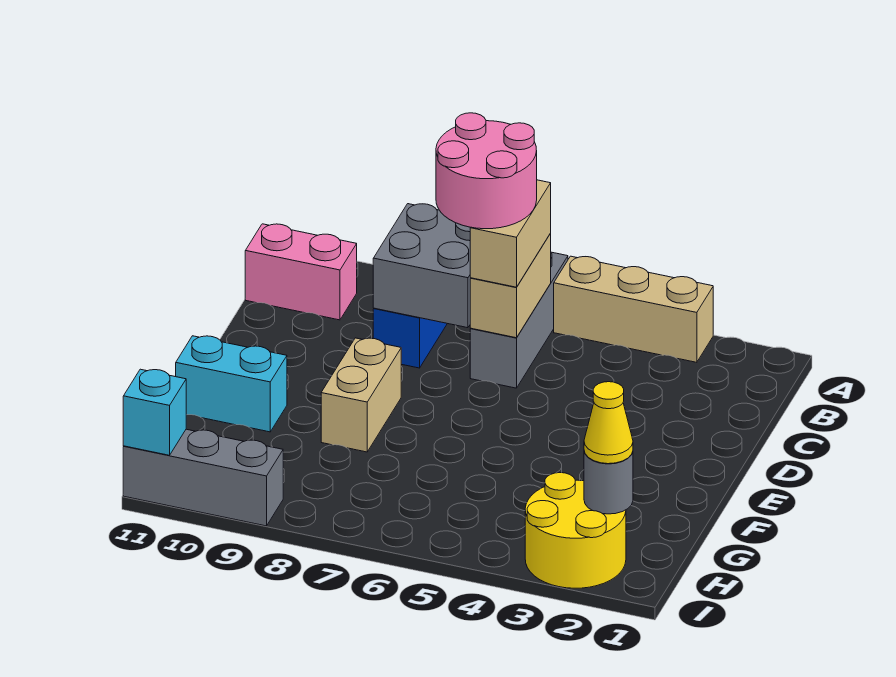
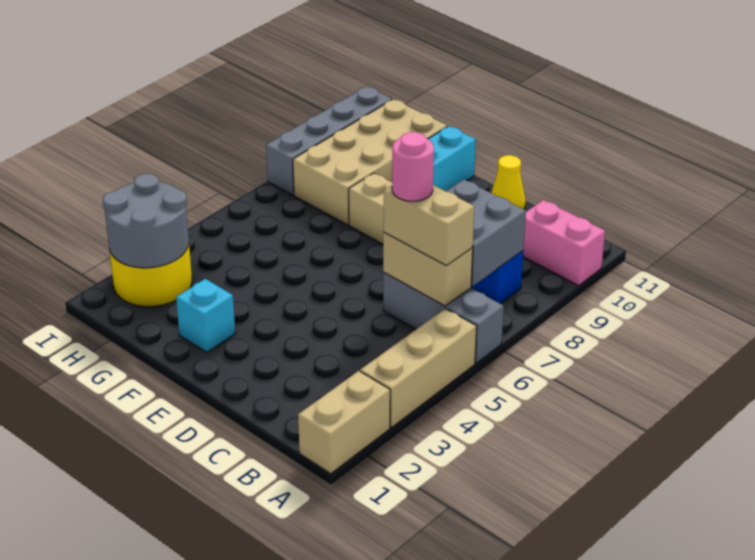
none -> tan brick A1:A2 level 1
pink round brick B6:C7 level 4 -> pink round brick C6 level 4
pink brick B10:B11 level 1 -> pink brick A10:B10 level 1
none -> tan brick G8:H11 level 1
grey round brick H2 level 2 -> grey round brick H2:I3 level 2
yellow cone H2 level 3 -> yellow cone D11 level 1
grey brick I9:I11 level 1 -> grey brick I8:I11 level 1
cyan brick I11 level 2 -> cyan brick F2 level 1

